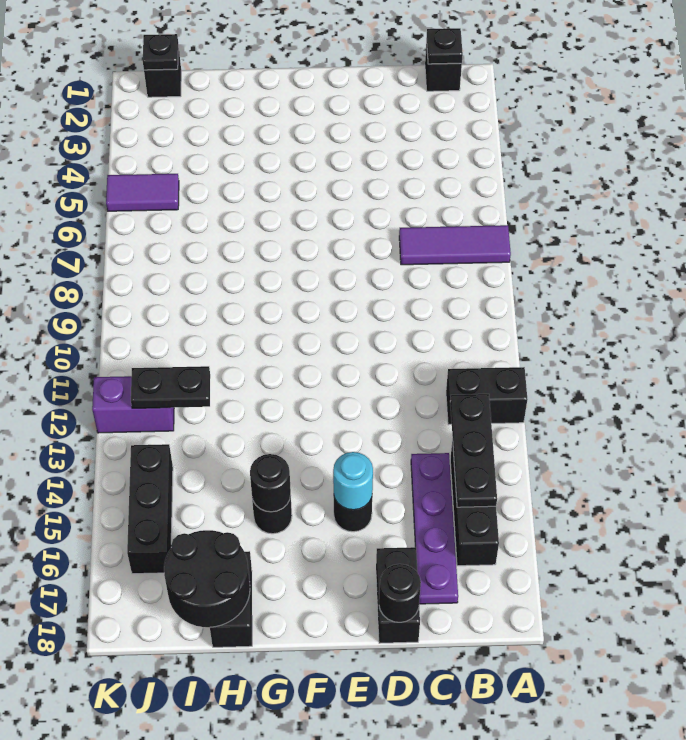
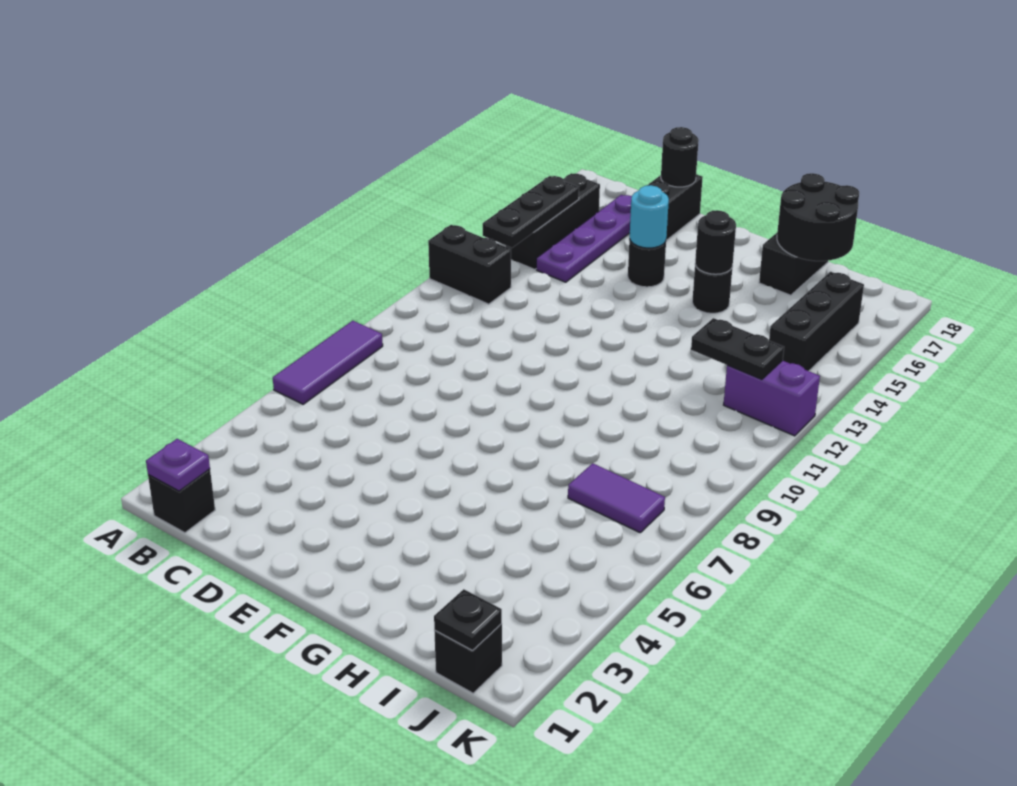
purple tile A7:C7 level 1 -> purple tile A6:A8 level 1
black plate B1 level 2 -> purple plate B1 level 2
purple tile J5:K5 level 1 -> purple tile I7:J7 level 1

